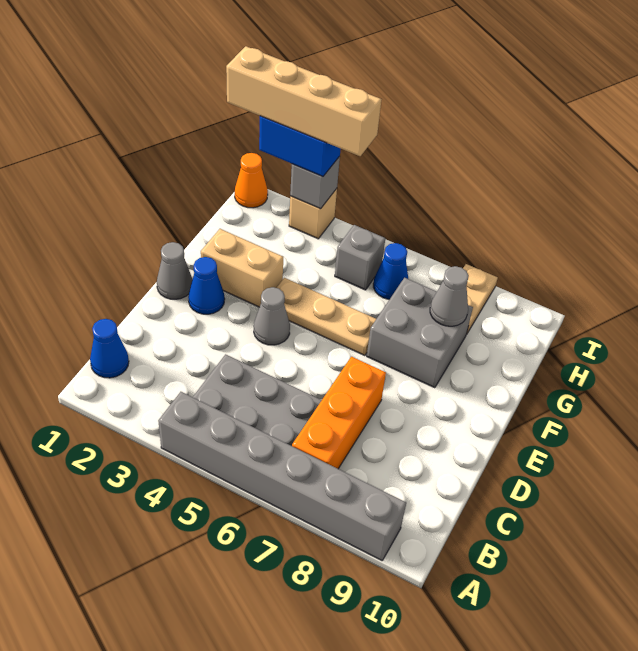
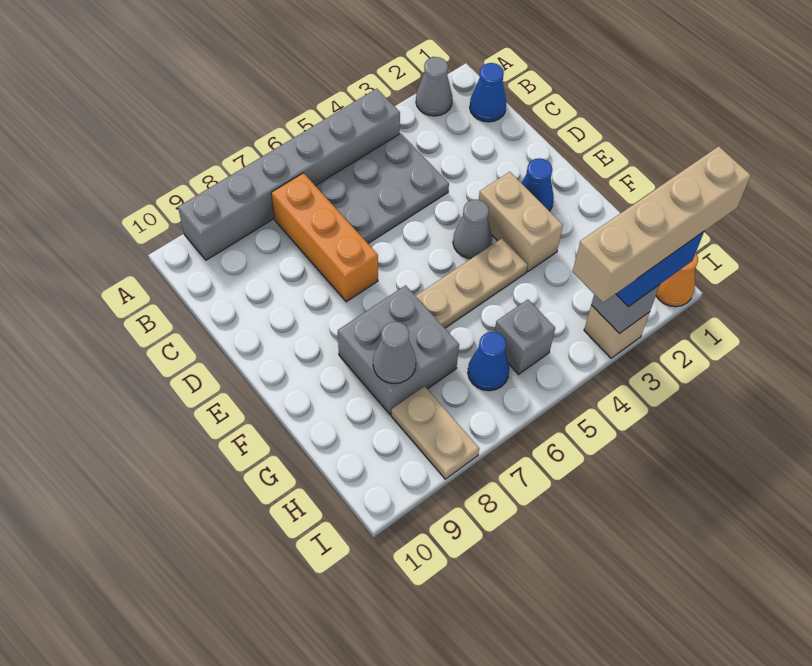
grey cone E1 level 1 -> grey cone A2 level 1
tan brick F2:F3 level 1 -> tan brick E3:F3 level 1

